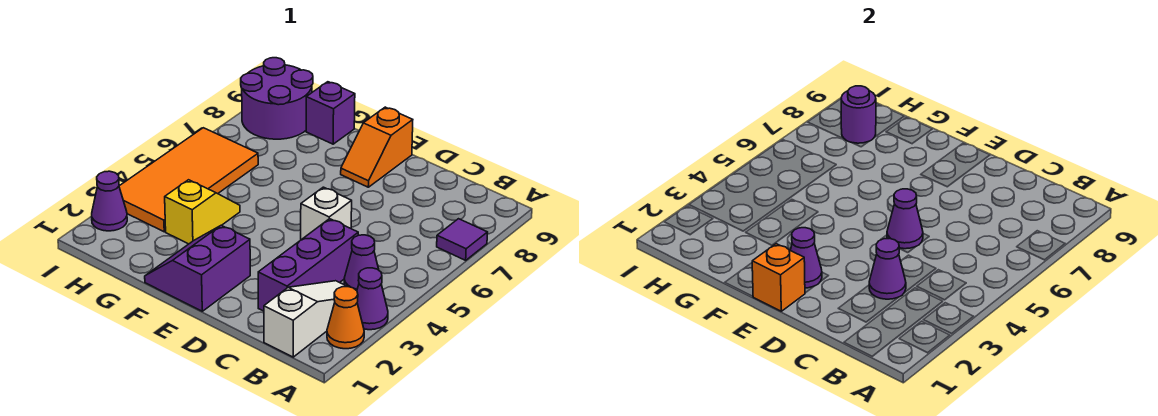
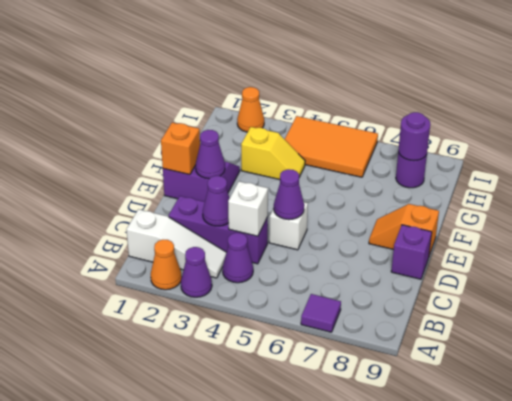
none -> white brick C4 level 2
purple brick G9 level 1 -> purple brick D9 level 1
orange tile H3:I6 level 1 -> orange tile H4:I6 level 1
purple round brick H8:I9 level 1 -> purple round brick H8 level 1
purple cone I2 level 1 -> orange cone I2 level 1

